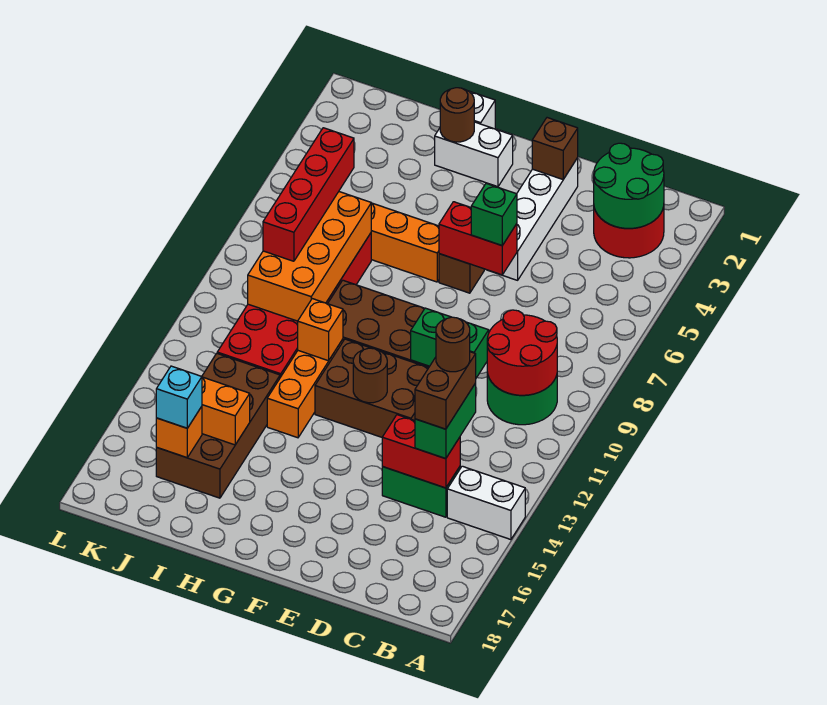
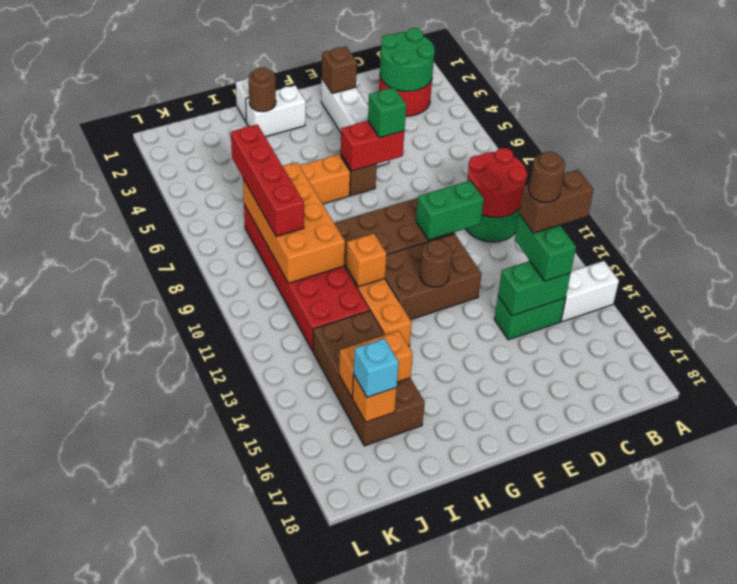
brown brick C13:C14 level 4 -> brown brick B13:C13 level 4
red brick C14:D14 level 2 -> green brick C14:D14 level 2

